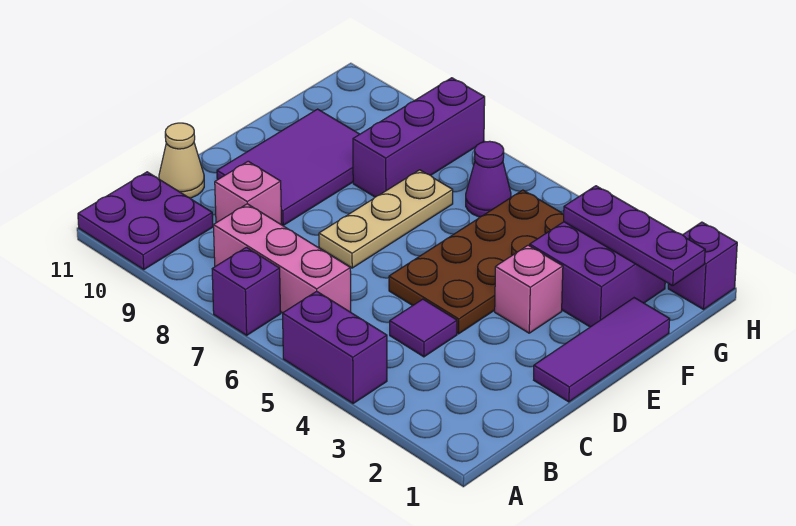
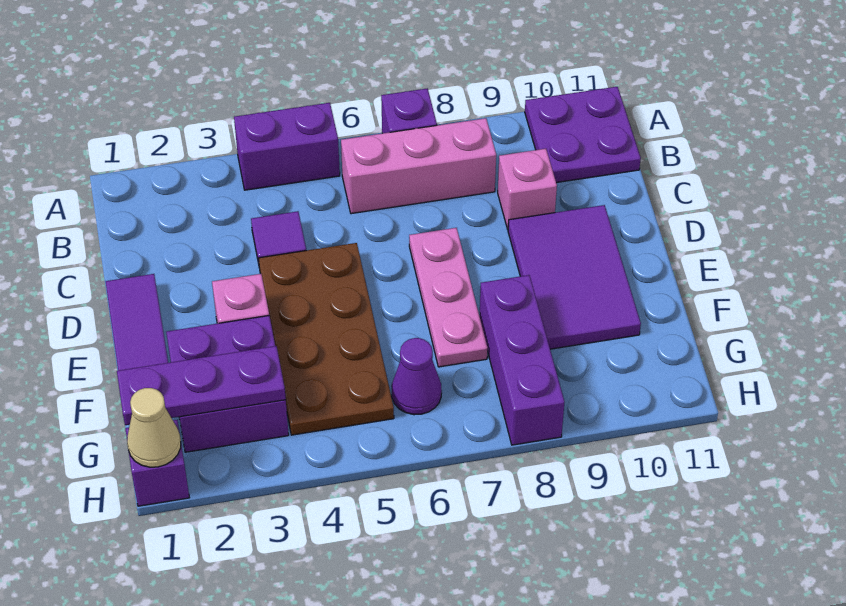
tan cone C11 level 1 -> tan cone H1 level 2
tan plate D7:F7 level 1 -> pink plate D7:F7 level 1

